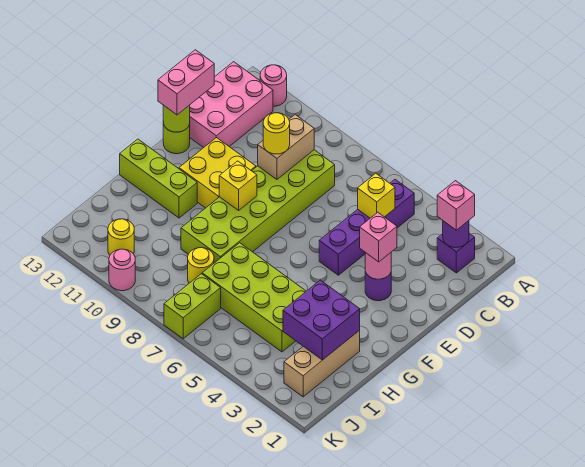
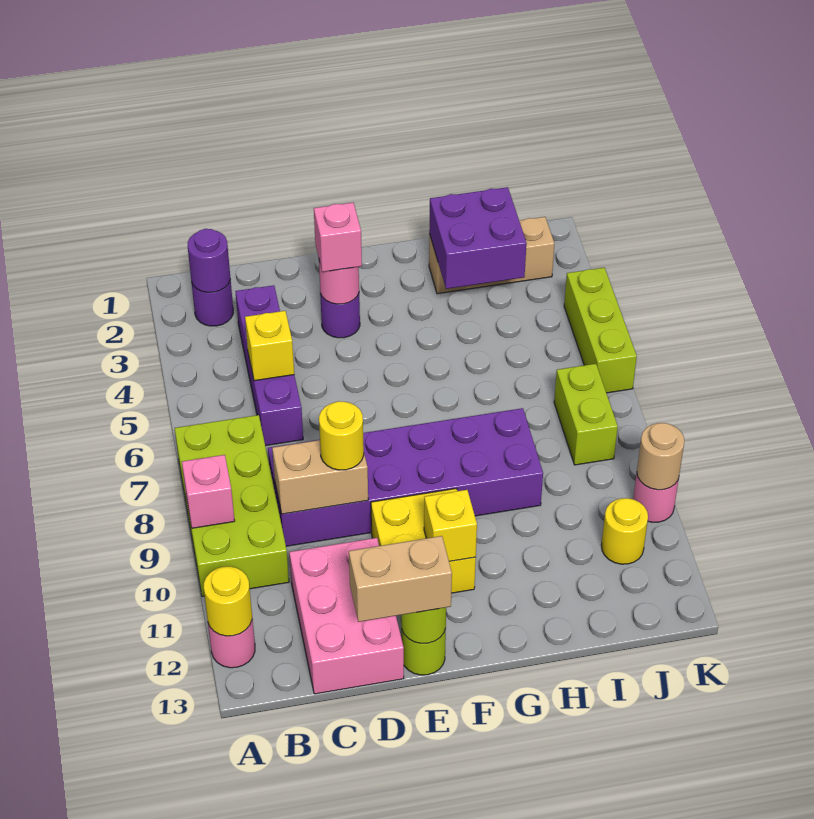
purple brick B2 level 1 -> purple round brick B2 level 1
pink brick B2 level 3 -> pink brick A9 level 2
purple brick B5:E5 level 1 -> purple brick C3:C6 level 1
pink brick B12:D13 level 1 -> pink brick C11:D13 level 1
lime brick C8:H9 level 1 -> purple brick C8:H9 level 1
pink brick D13:E13 level 3 -> tan brick D13:E13 level 3
yellow brick F9 level 2 -> yellow brick F11 level 2
lime brick G11:G13 level 1 -> lime brick K4:K6 level 1
lime brick H4:I7 level 1 -> lime brick A7:B10 level 1
yellow round brick I8 level 1 -> yellow round brick A12 level 2
lime brick J7:K7 level 1 -> lime brick J7:J8 level 1
none -> tan round brick K10 level 2

